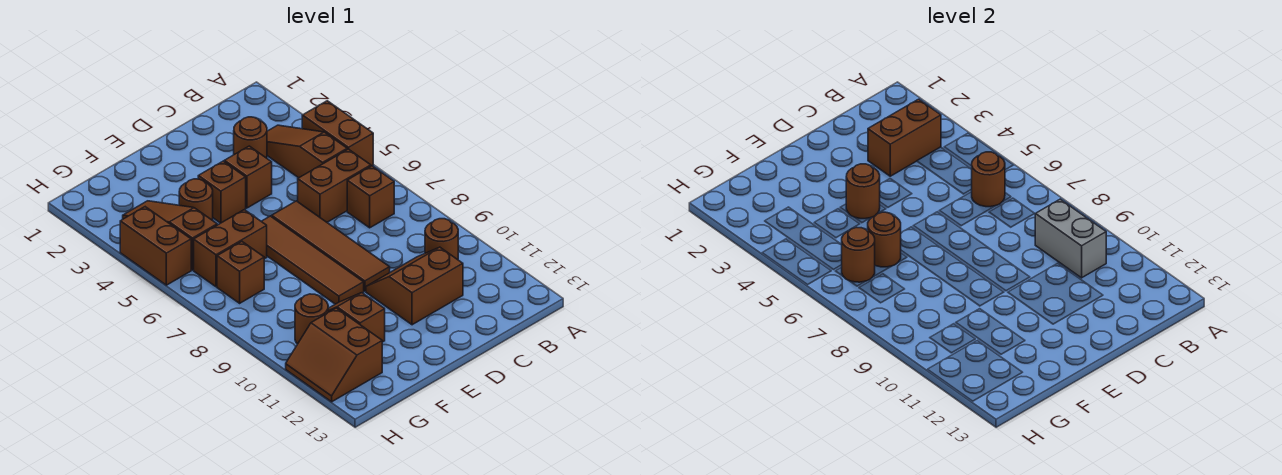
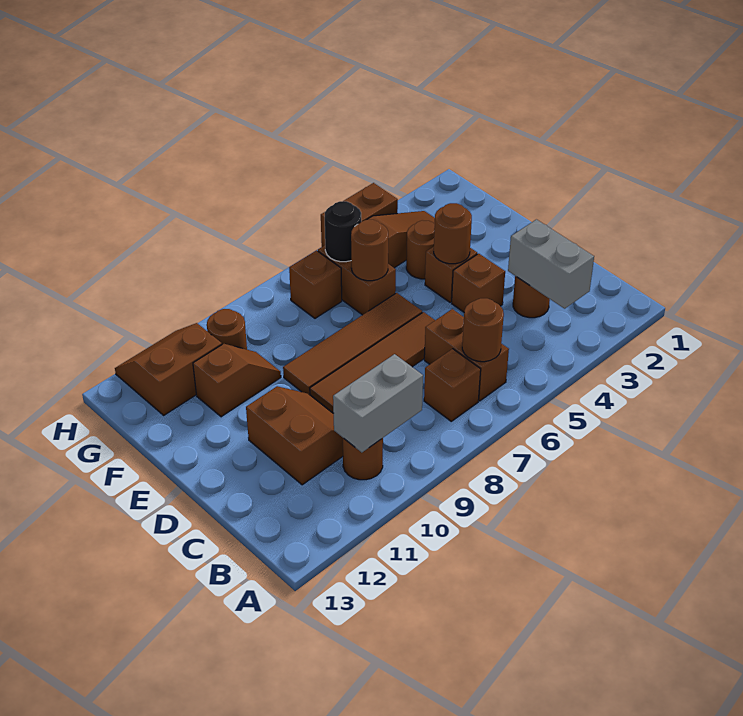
brown brick A4:A5 level 1 -> none
brown slope B3:B5 level 1 top 5 -> none
brown brick B3:C3 level 2 -> grey brick B3:C3 level 2
brown round brick G6 level 2 -> black round brick G6 level 2

